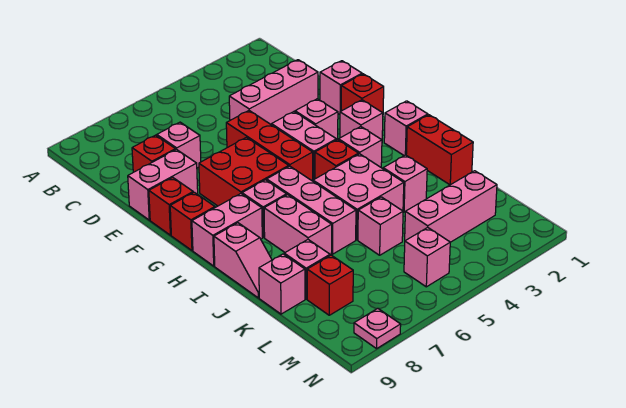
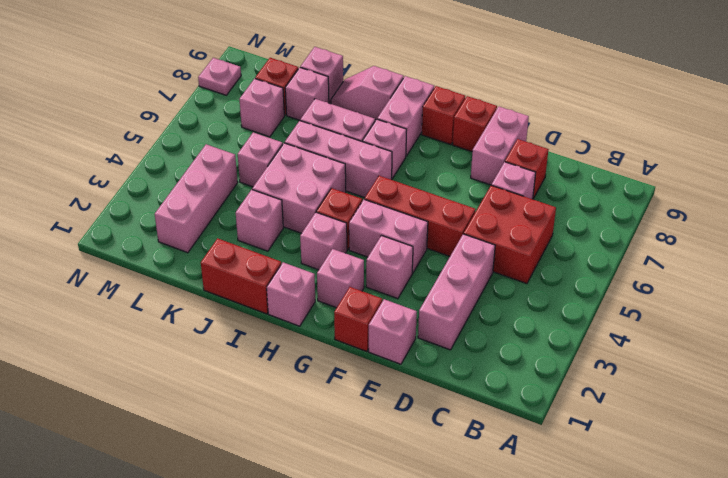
red brick F6:G7 level 1 -> red brick C5:D6 level 1
pink brick M5 level 1 -> pink brick L7 level 1

